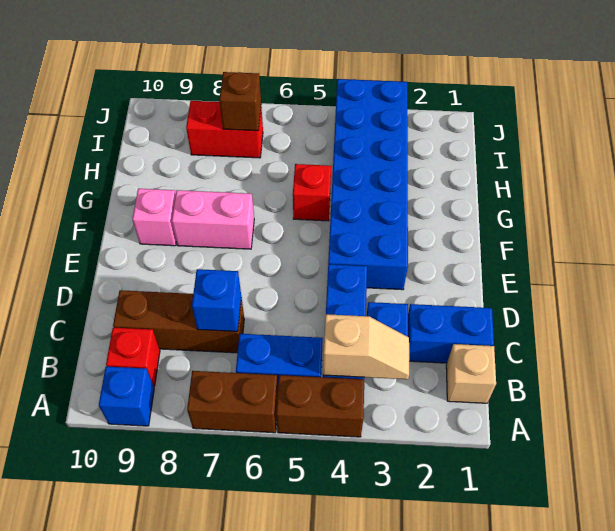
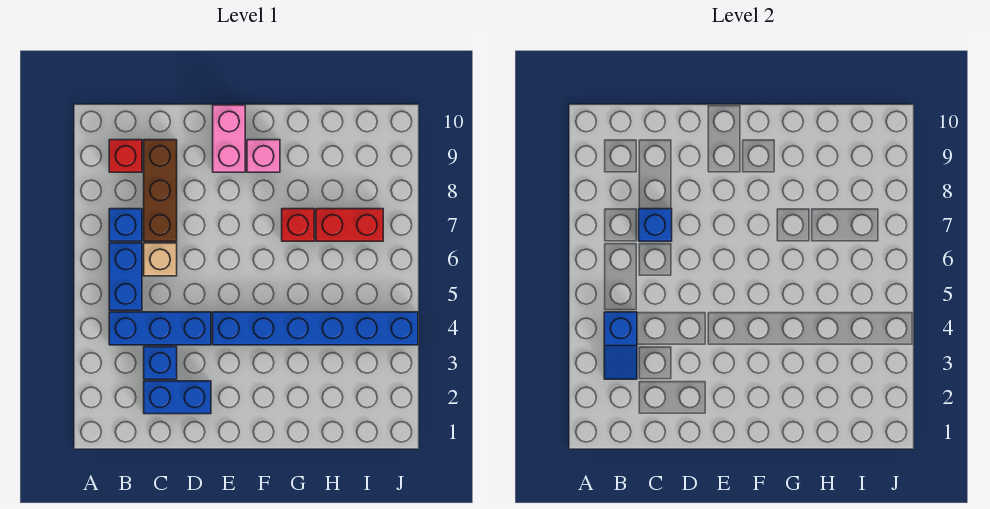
brown brick A4:A5 level 1 -> none
brown brick A6:A7 level 1 -> none
blue brick A9 level 1 -> blue brick B7 level 1
tan brick B1 level 1 -> tan brick C6 level 1
tan slope B3:B4 level 2 top 4 -> blue slope B3:B4 level 2 top 4
blue brick C1:C2 level 1 -> blue brick C2:D2 level 1
blue brick E3:J4 level 1 -> blue brick E4:J4 level 1
pink brick F7:F8 level 1 -> pink brick E9:E10 level 1
red brick G5 level 1 -> red brick G7 level 1
red brick I7:I8 level 1 -> red brick H7:I7 level 1
brown brick I7 level 2 -> none

